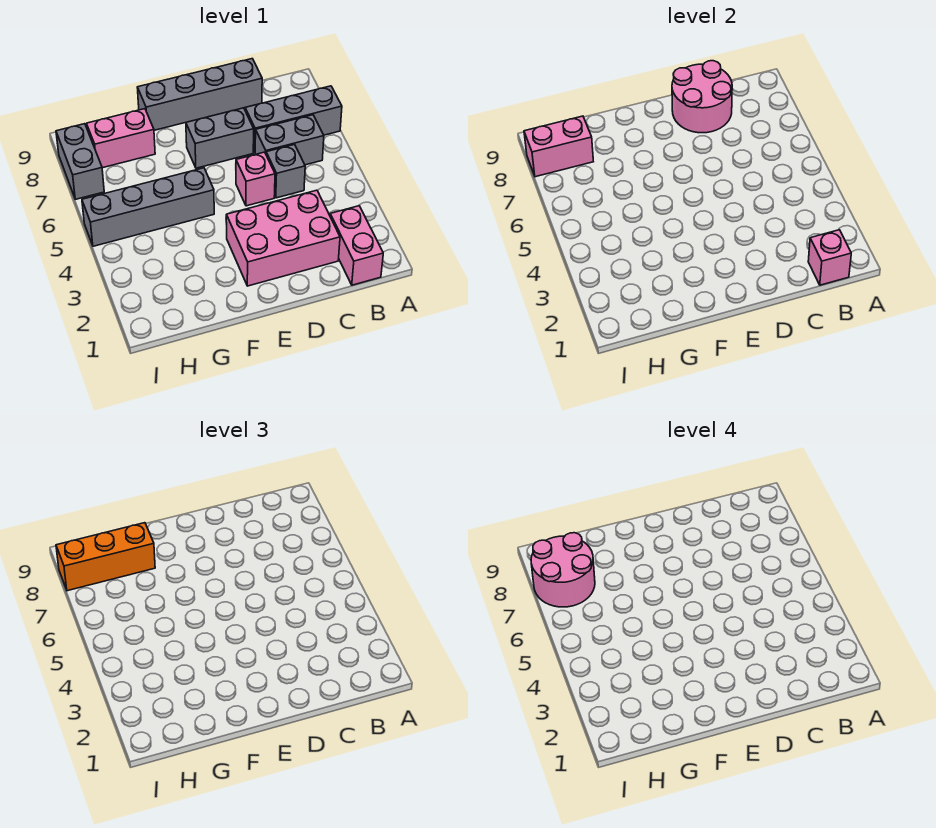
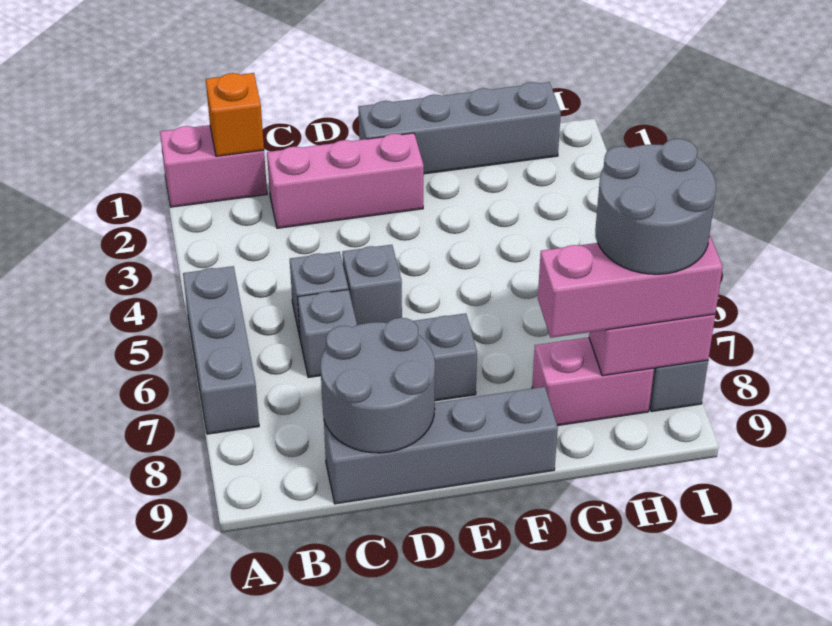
grey brick A7:C7 level 1 -> grey brick A5:A7 level 1
pink brick B1:B2 level 1 -> pink brick A1:B1 level 1
pink brick B1 level 2 -> orange brick B1 level 2
grey brick B6:C6 level 1 -> grey brick C6 level 1
pink brick C2:E3 level 1 -> pink brick C2:E2 level 1
pink round brick C8:D9 level 2 -> grey round brick C8:D9 level 2
pink brick D5 level 1 -> grey brick D5 level 1
grey brick F5:I5 level 1 -> grey brick E1:H1 level 1
orange brick G8:I8 level 3 -> pink brick G8:I8 level 3
pink round brick H7:I8 level 4 -> grey round brick H7:I8 level 4

